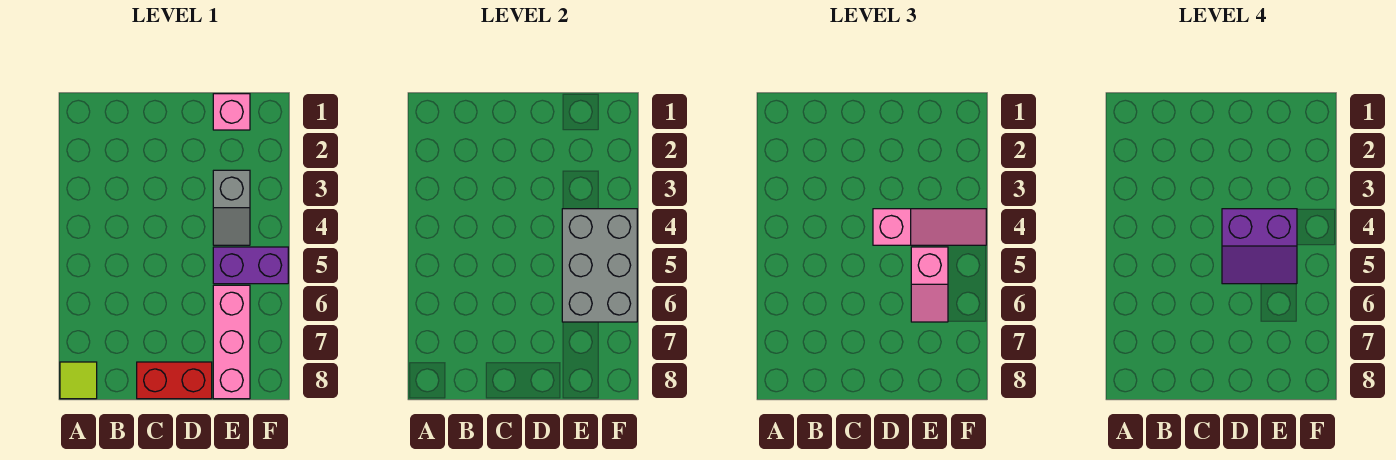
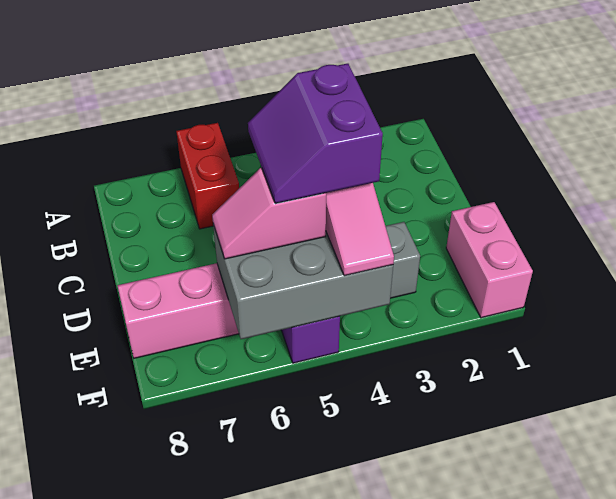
lime tile A8 level 1 -> none
red brick C8:D8 level 1 -> red brick A6:B6 level 1
pink brick E1 level 1 -> pink brick E1:F1 level 1

